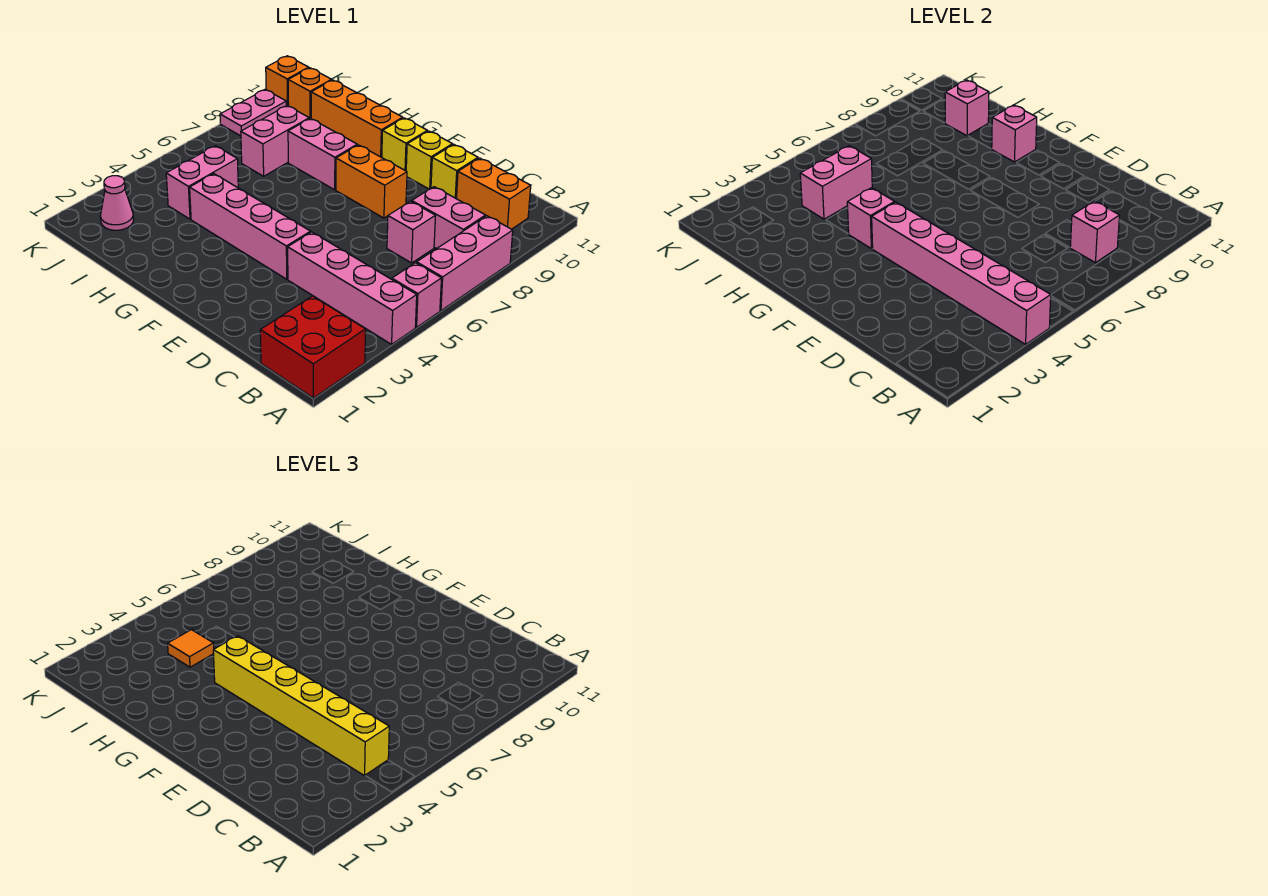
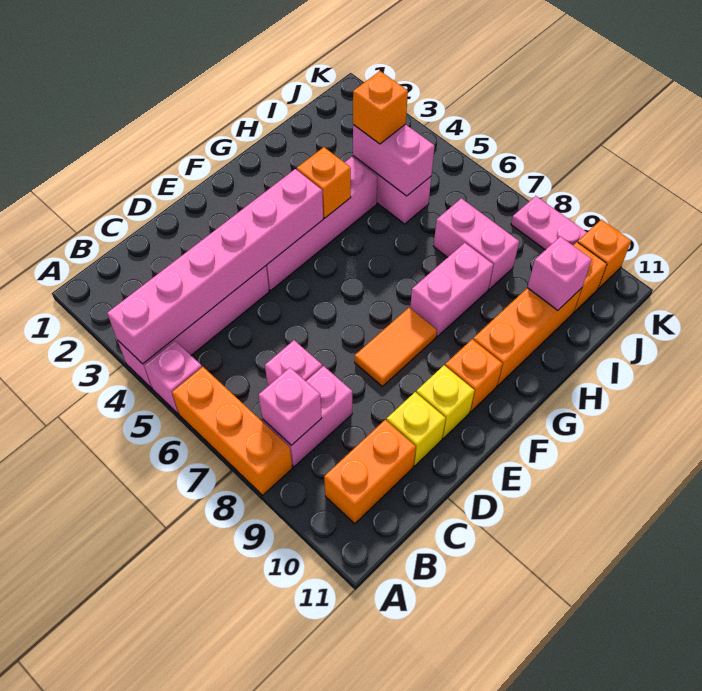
red brick A1:B2 level 1 -> none
pink brick A6:A8 level 1 -> orange brick A6:A8 level 1
yellow brick B4:G4 level 3 -> none
orange brick E8:F8 level 1 -> orange tile E8:F8 level 1
yellow brick F10 level 1 -> orange brick F10 level 1
pink brick G4 level 2 -> orange brick G4 level 2
pink brick G10 level 2 -> none
orange tile I4 level 3 -> orange brick I4 level 3
pink cone J2 level 1 -> none

